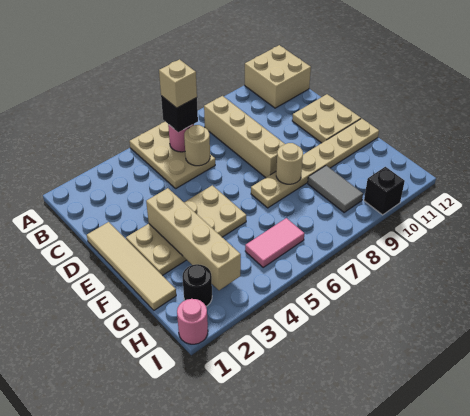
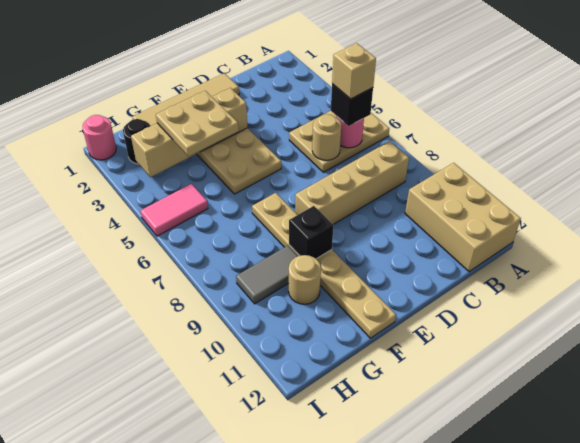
tan brick A11:B12 level 1 -> tan brick A10:B12 level 1
tan plate D11:E12 level 1 -> tan plate F3:G4 level 3
tan round brick F8 level 2 -> tan round brick G10 level 1
pink tile H5:H6 level 1 -> pink tile H5:I5 level 1
black brick I10 level 1 -> black brick F9 level 2

